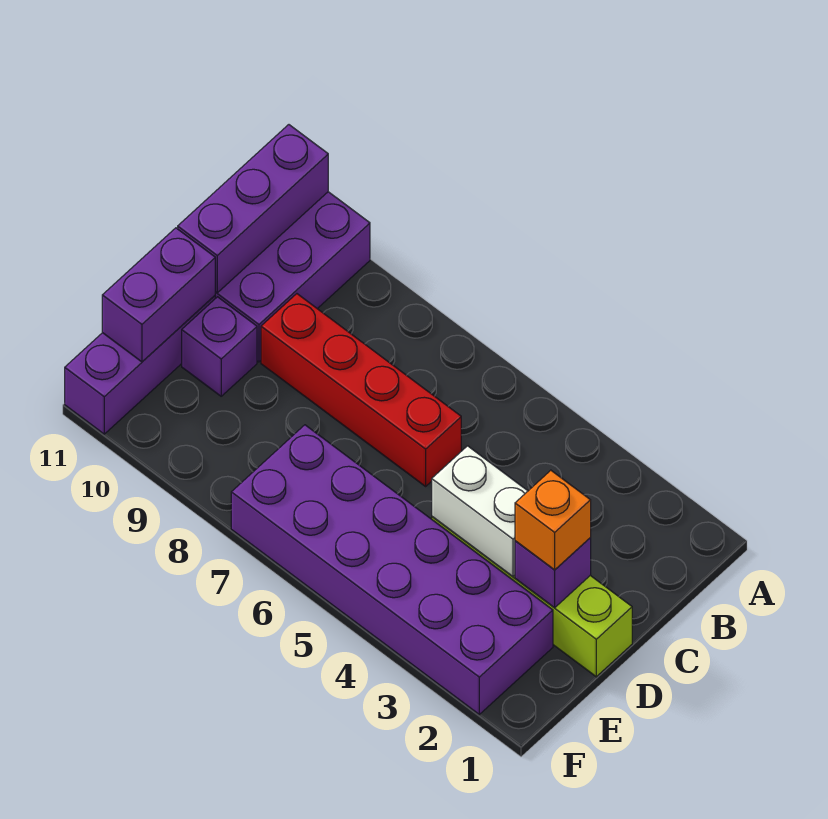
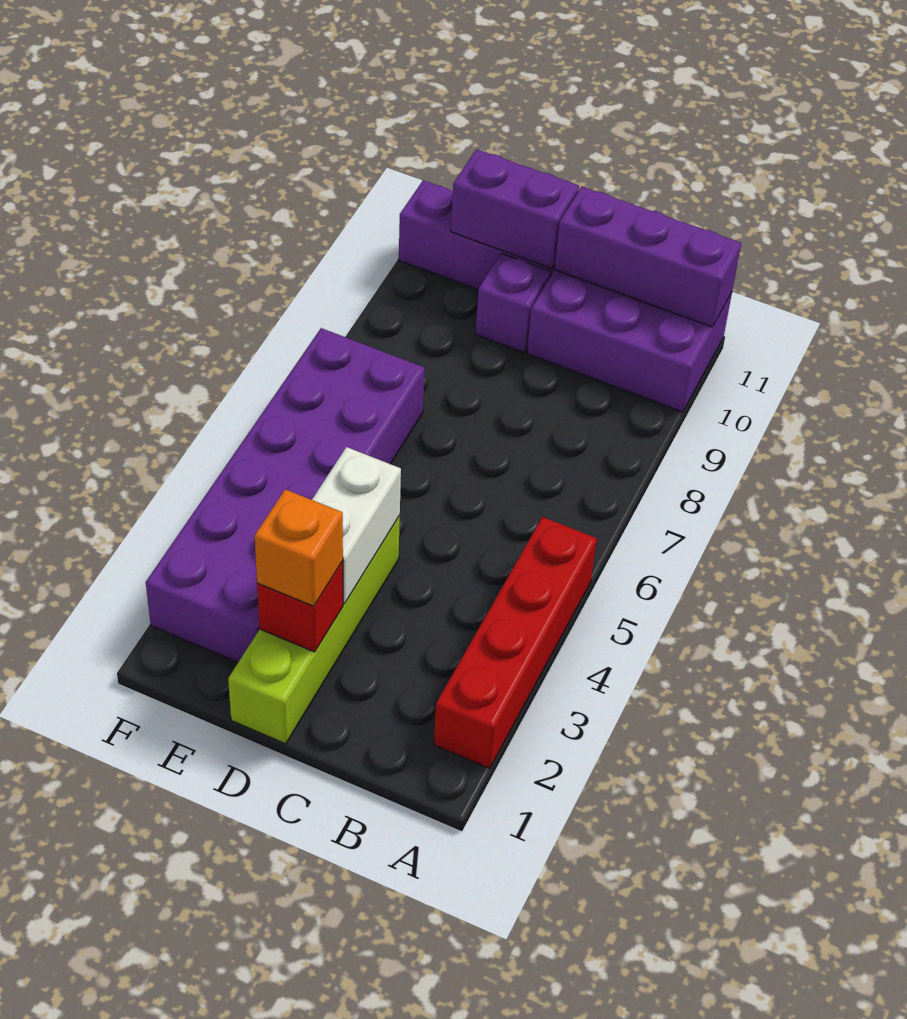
red brick C6:C9 level 1 -> red brick A2:A5 level 1
purple brick D2 level 2 -> red brick D2 level 2

